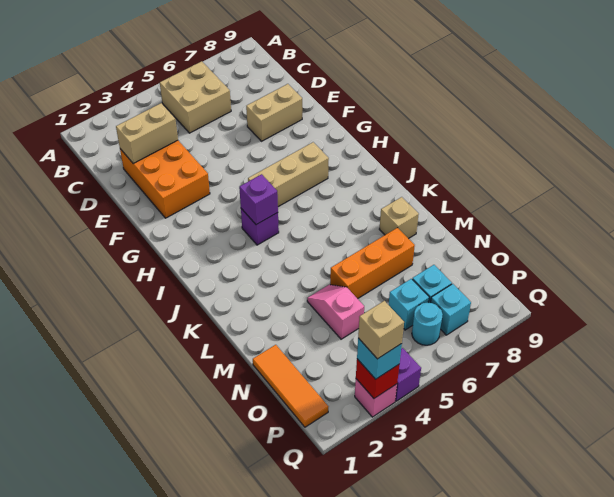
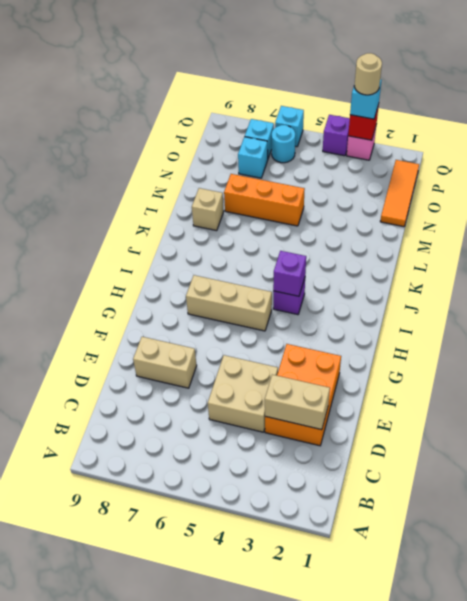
tan brick B5:C6 level 1 -> tan brick D4:E5 level 1
pink slope M4:N4 level 1 top N -> none
cyan brick O6 level 1 -> cyan brick Q6 level 1
tan brick Q3 level 4 -> tan round brick Q3 level 4

